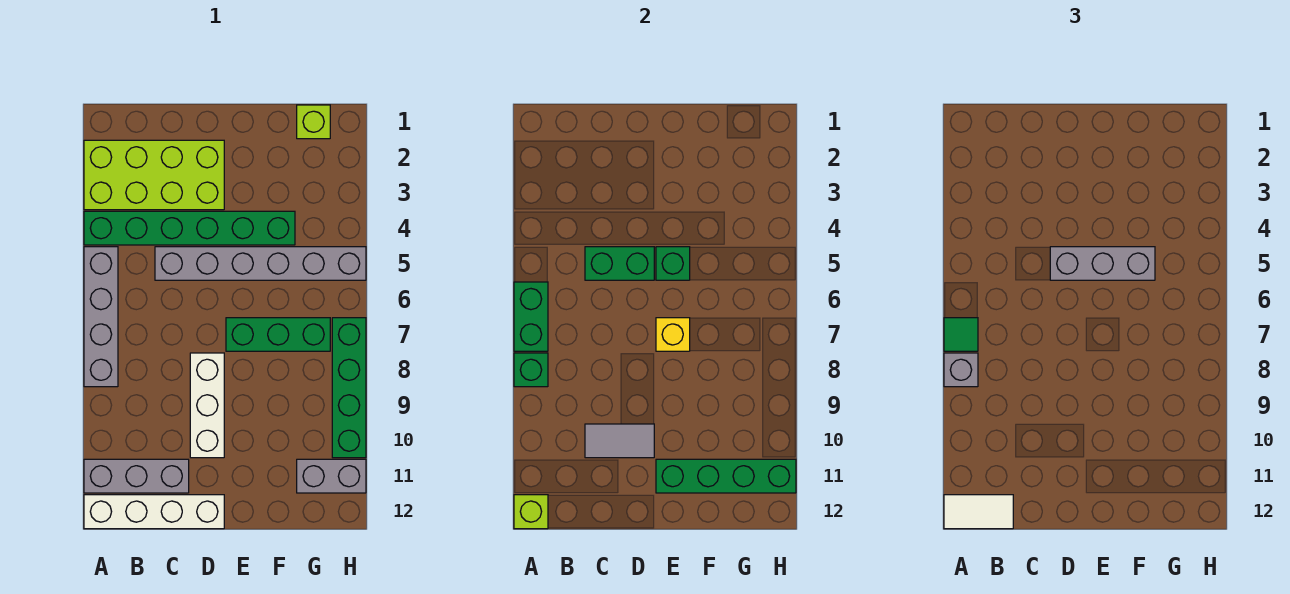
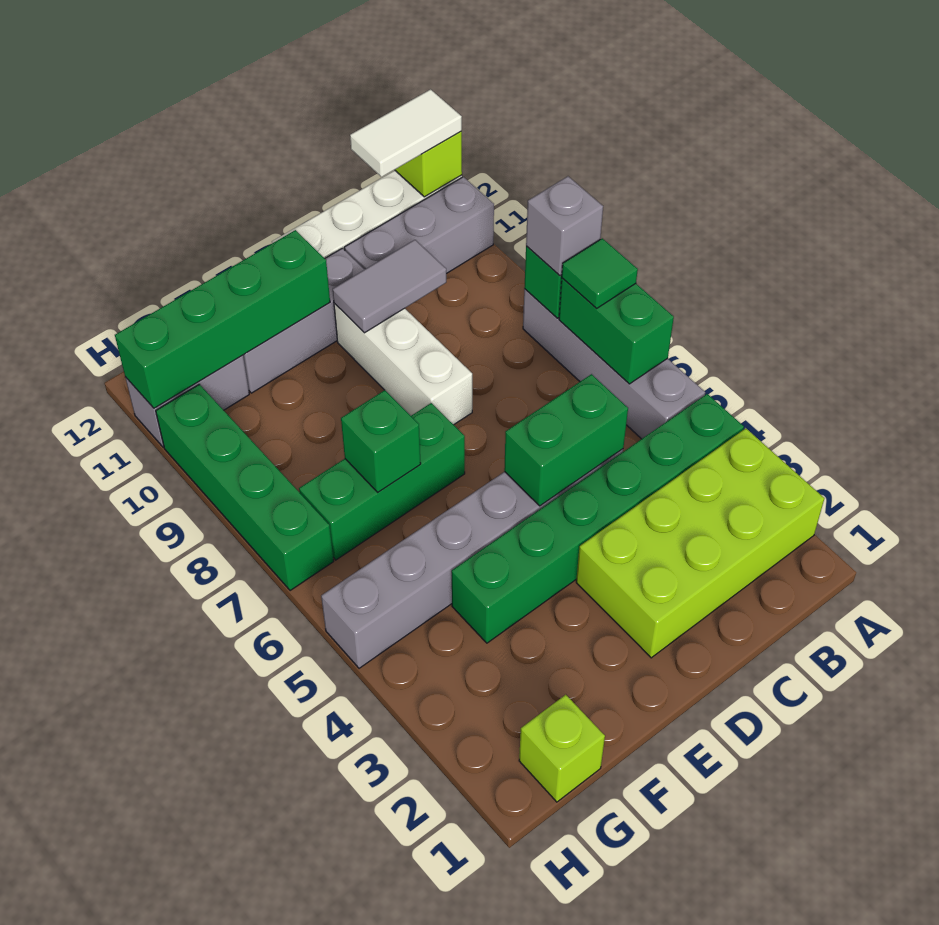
grey brick D5:F5 level 3 -> grey brick D11:F11 level 1
green brick E5 level 2 -> green brick F7 level 2
yellow brick E7 level 2 -> none

